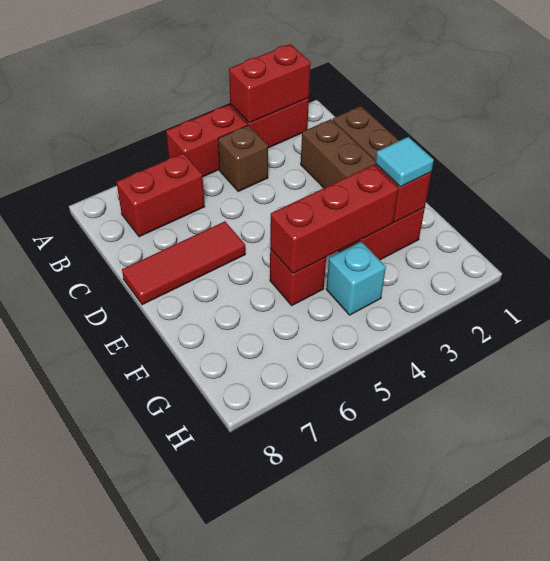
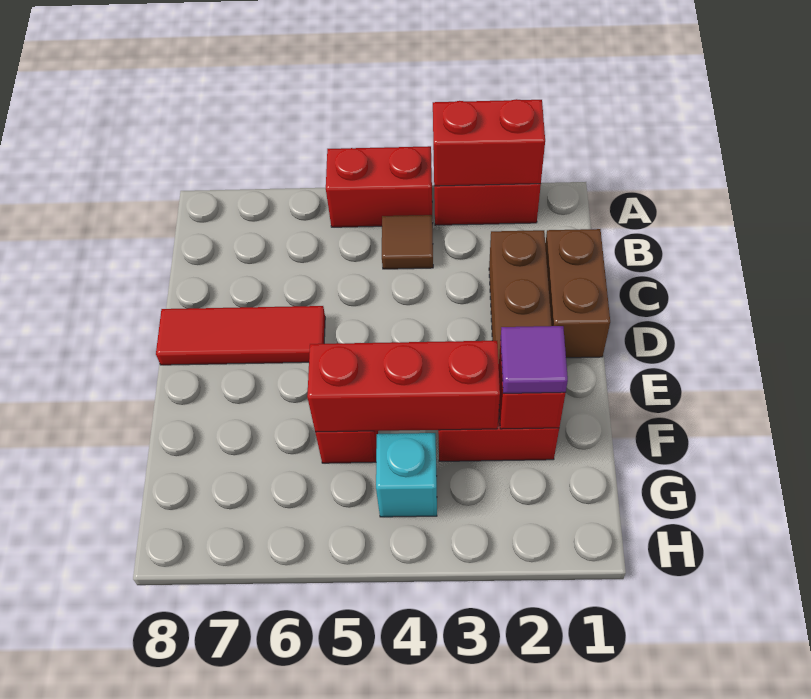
brown brick B4 level 1 -> brown tile B4 level 1
red brick B6:B7 level 1 -> none
cyan tile F2 level 3 -> purple tile F2 level 3

